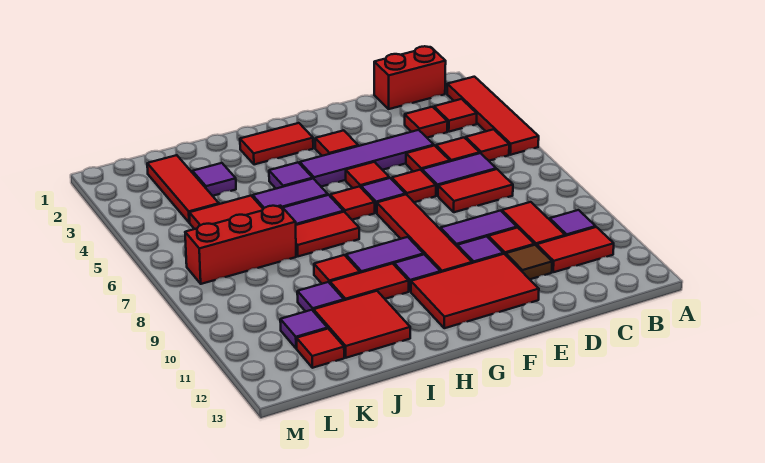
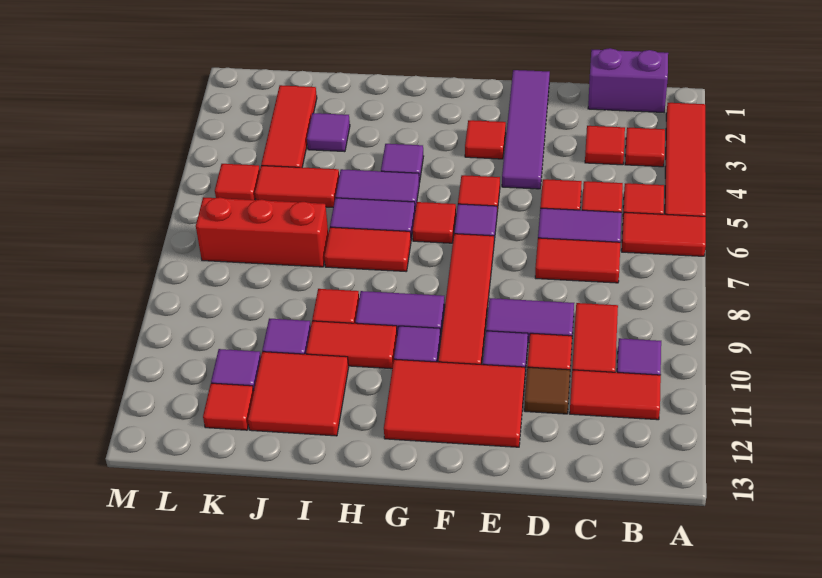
red brick B1:C1 level 1 -> purple brick B1:C1 level 1
purple tile D4:G4 level 1 -> purple tile E1:E4 level 1
red tile E6 level 1 -> red tile L5 level 1
red tile G2:H2 level 1 -> red tile A6:B6 level 1

